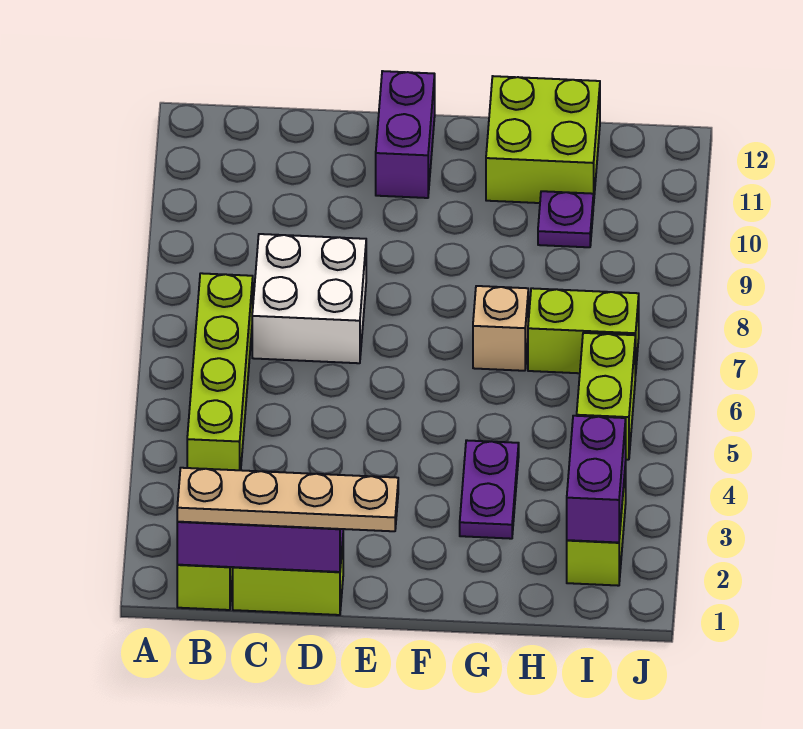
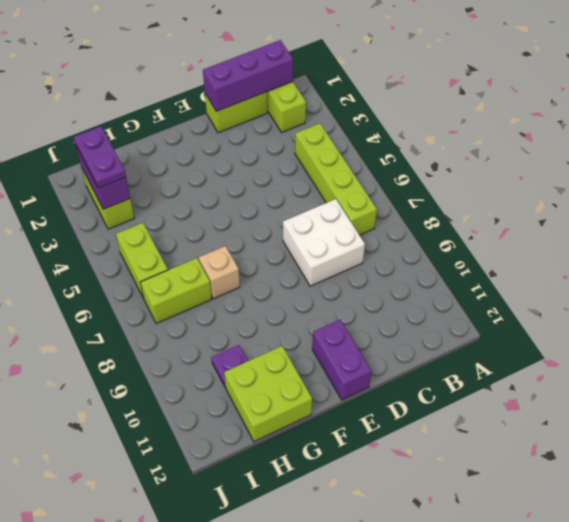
tan plate B1:E1 level 3 -> none
purple plate G3:G4 level 1 -> purple plate I2:I3 level 3

